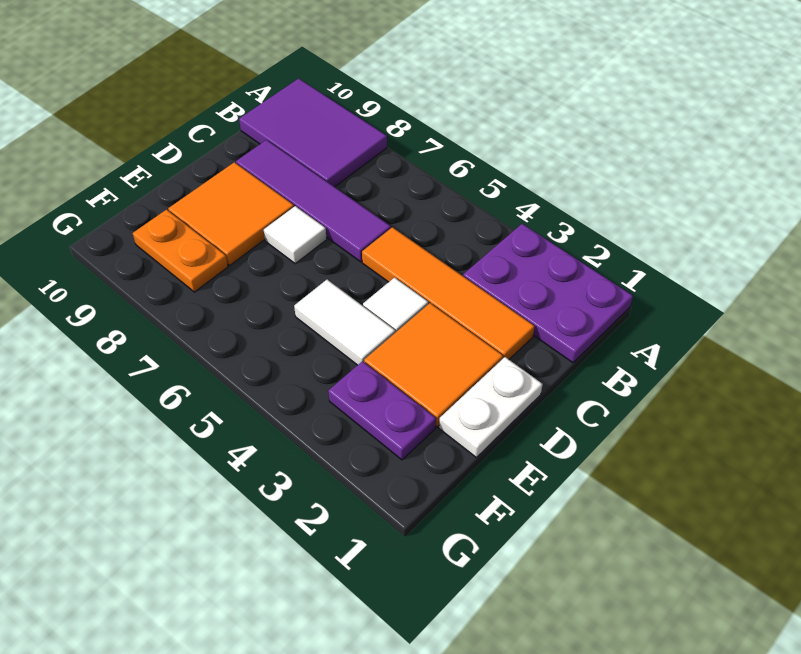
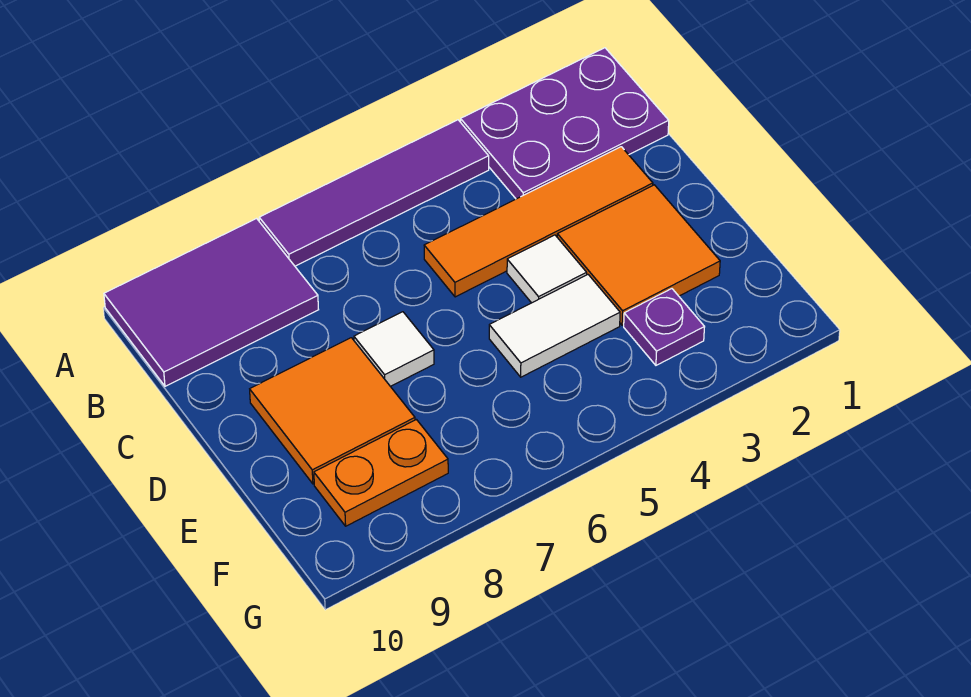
purple tile C6:C9 level 1 -> purple tile A4:A7 level 1
white plate D1:E1 level 1 -> none
purple plate F2:F3 level 1 -> purple plate F3 level 1

